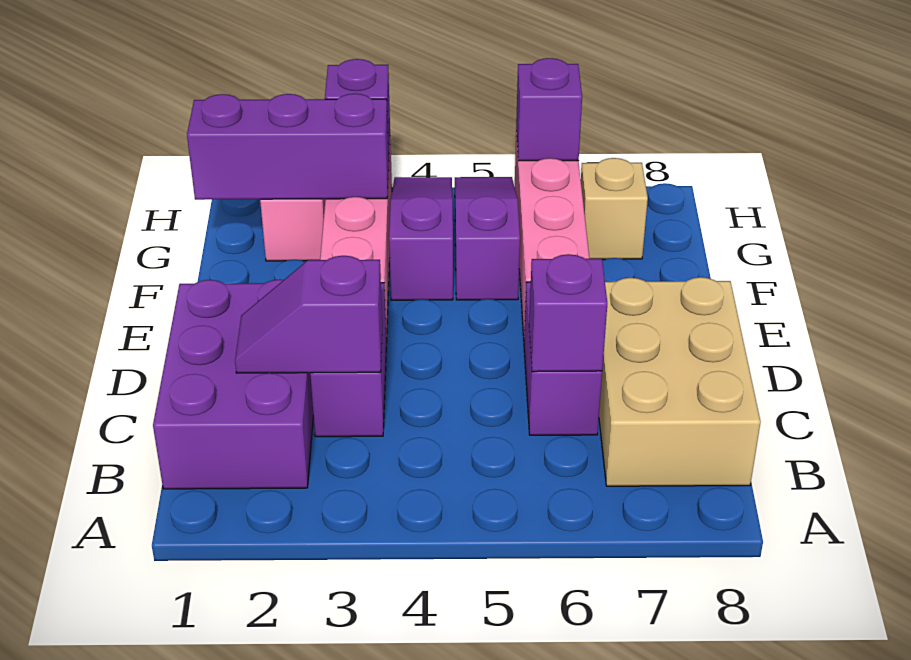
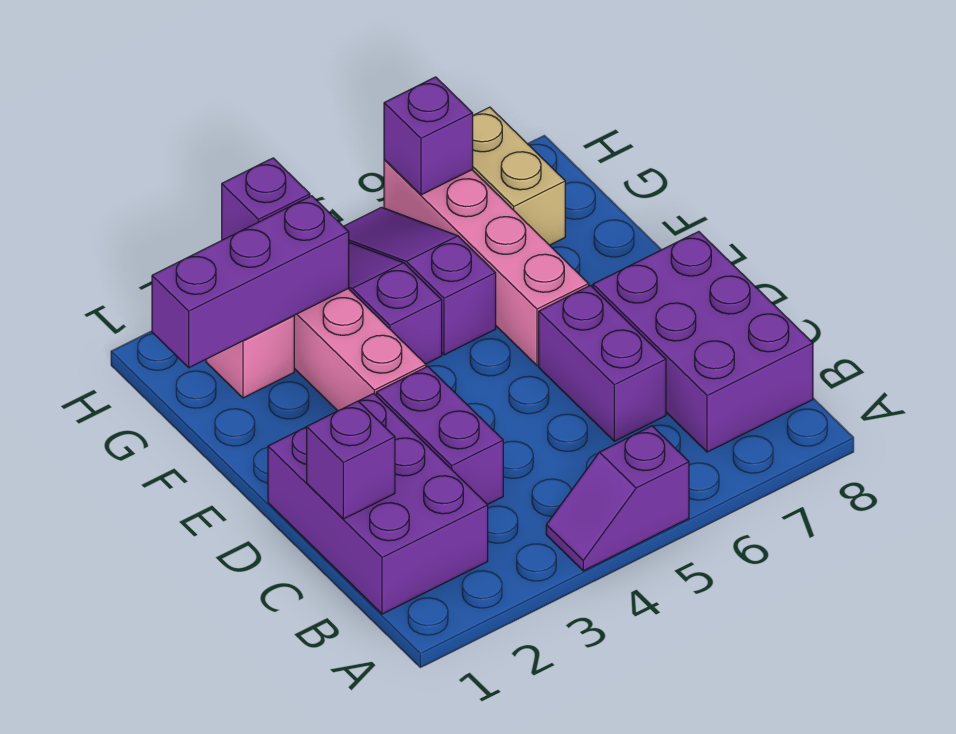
tan brick B7:D8 level 1 -> purple brick B7:D8 level 1
purple slope C2:C3 level 2 top 3 -> purple slope A4:A5 level 1 top 5
purple brick C6 level 2 -> purple brick C1 level 2
tan brick G7 level 1 -> tan brick G7:H7 level 1

